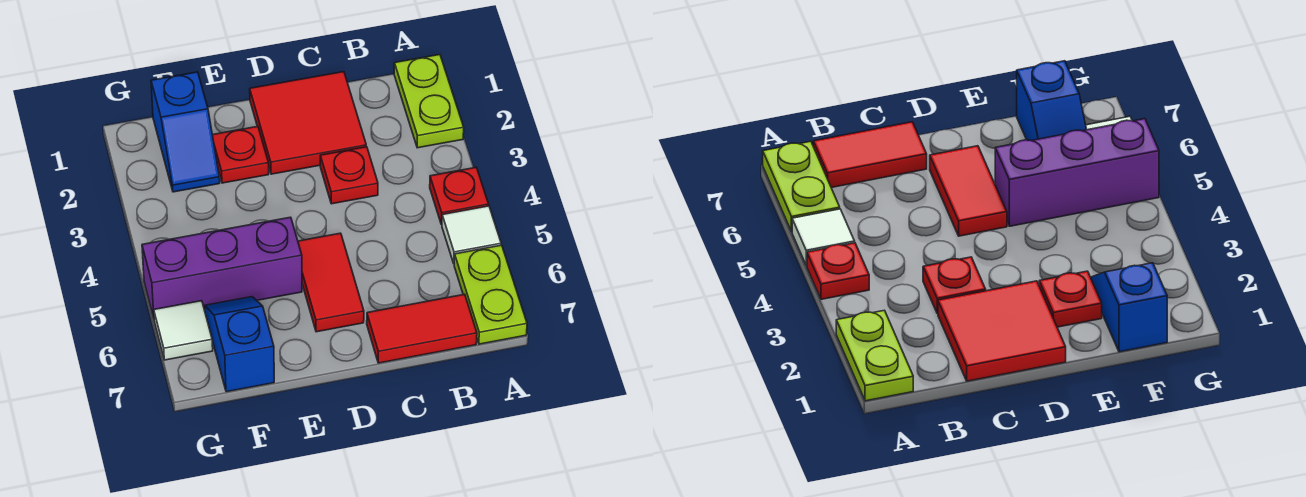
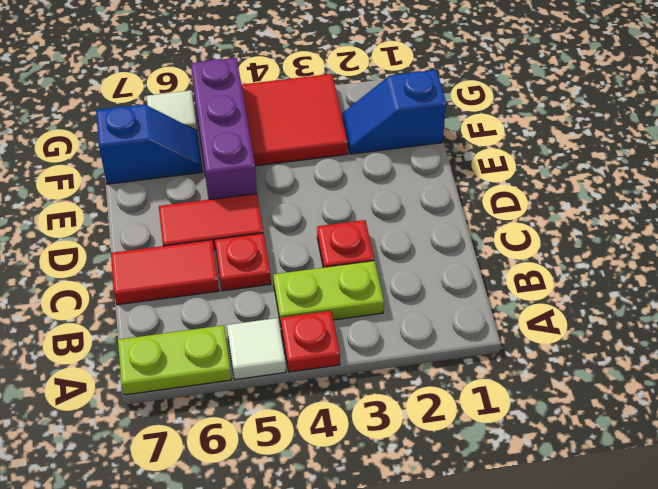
lime plate A1:A2 level 1 -> lime plate B3:B4 level 1
red tile B7:C7 level 1 -> red tile C6:C7 level 1
red tile C1:D2 level 1 -> red tile F3:G4 level 1
red plate E2 level 1 -> red plate C5 level 1

